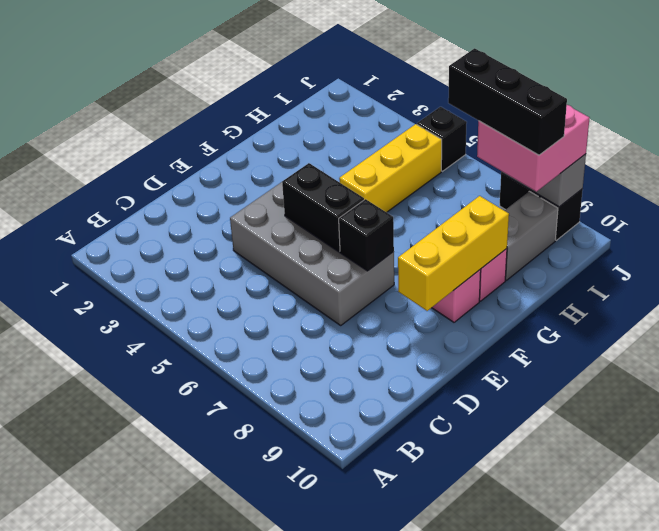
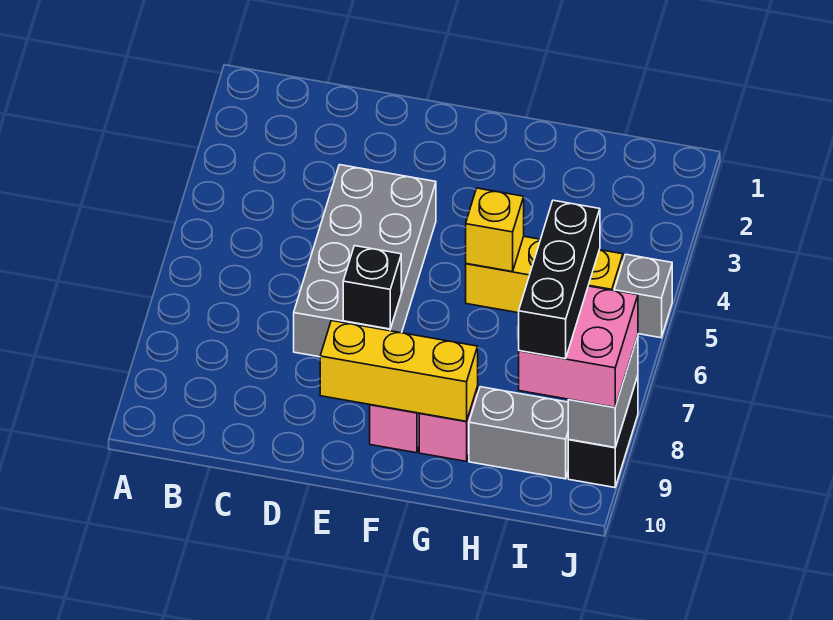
black brick E5:E6 level 2 -> none
none -> yellow brick G5 level 2
black brick J5 level 1 -> grey brick J5 level 1

